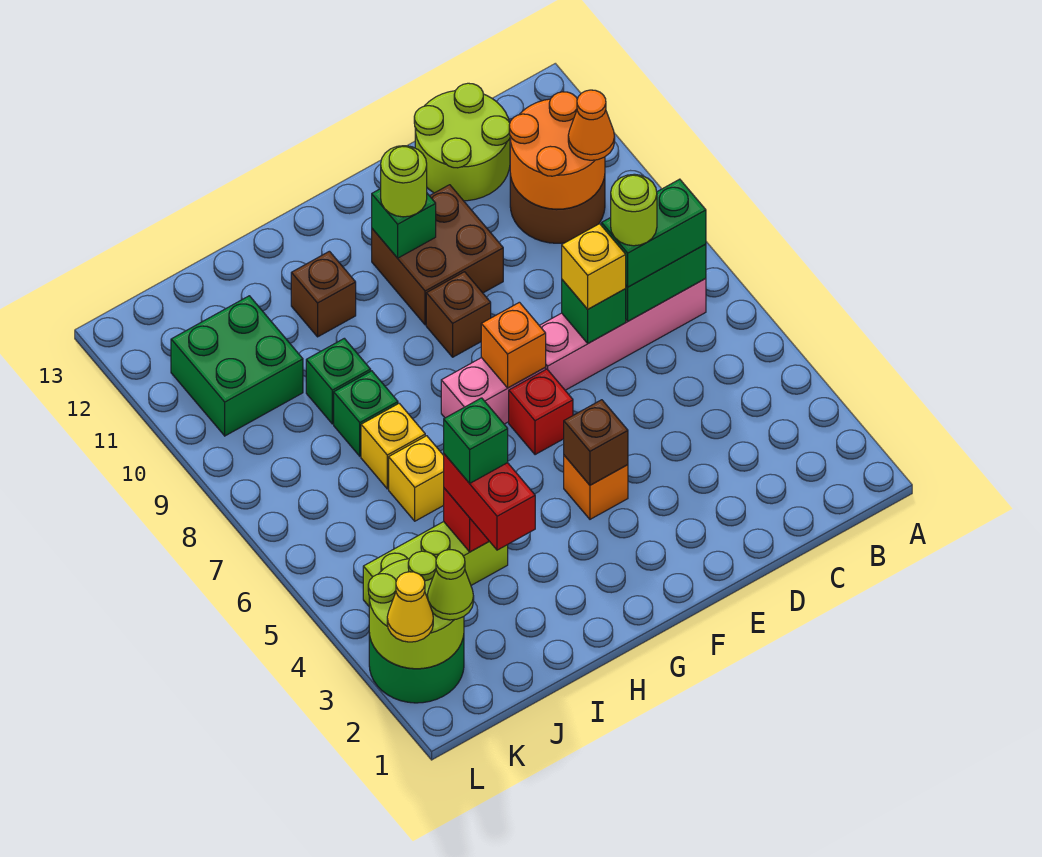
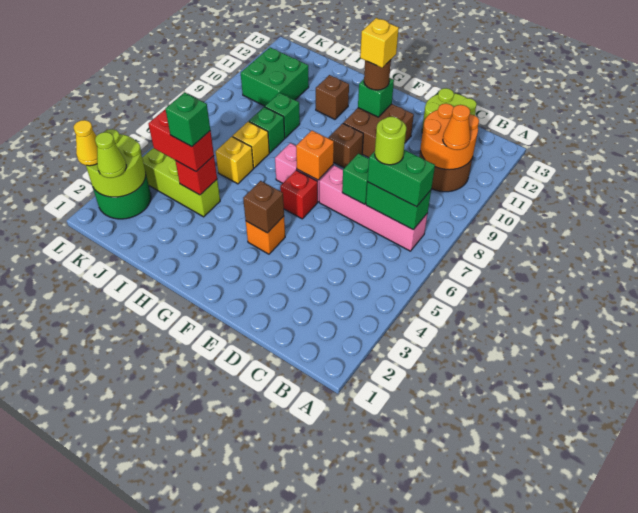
yellow brick D7 level 3 -> yellow brick F11 level 4
lime round brick F11 level 3 -> brown round brick F11 level 3
red brick I3:I4 level 3 -> red brick I4:J4 level 3

